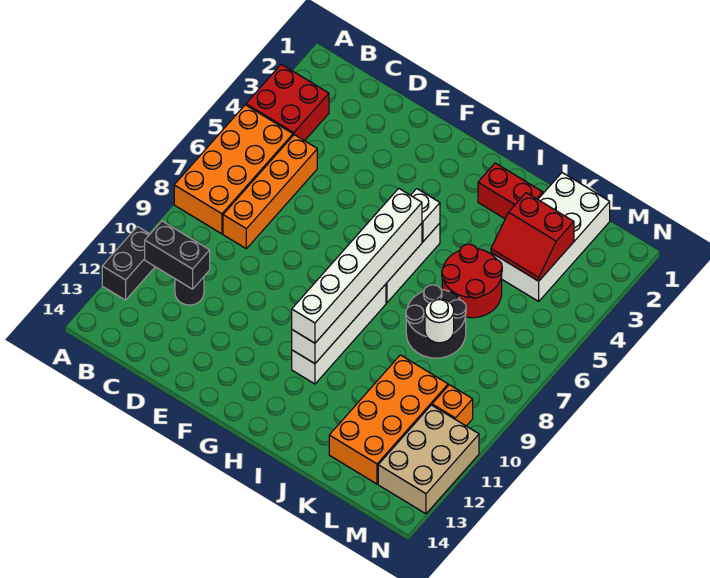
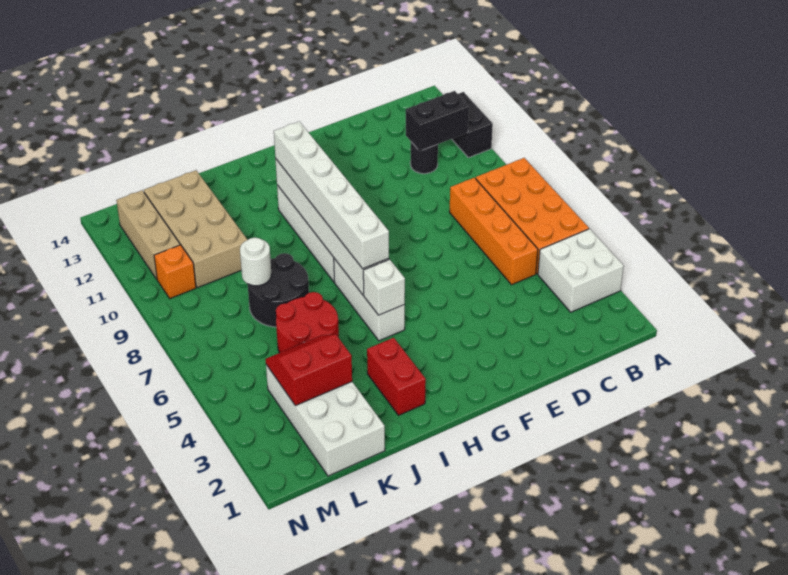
red brick A3:B4 level 1 -> white brick A3:B4 level 1
red brick I2:J2 level 1 -> red brick I2:I3 level 1
orange brick K10:L13 level 1 -> tan brick K10:L13 level 1
tan brick M11:N13 level 1 -> tan brick M11:M13 level 1

